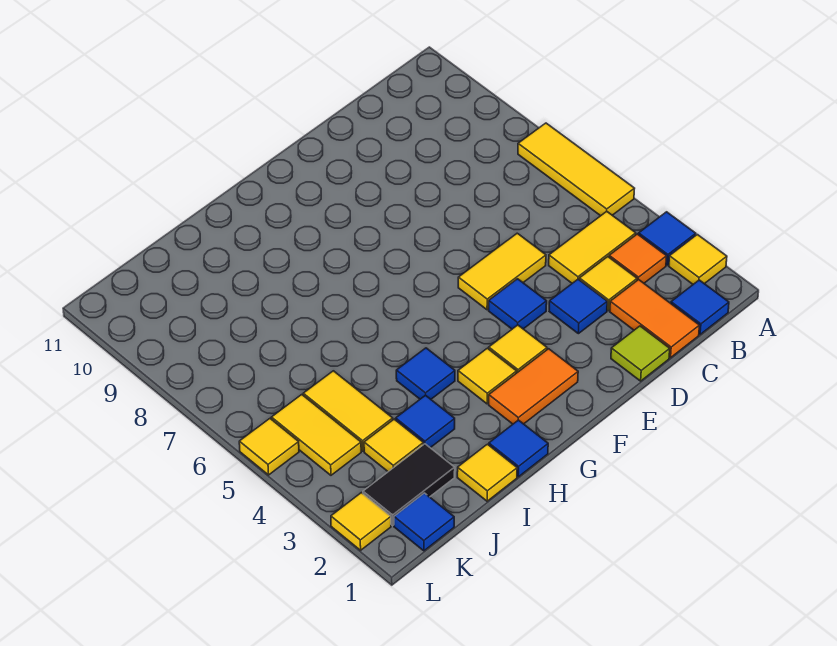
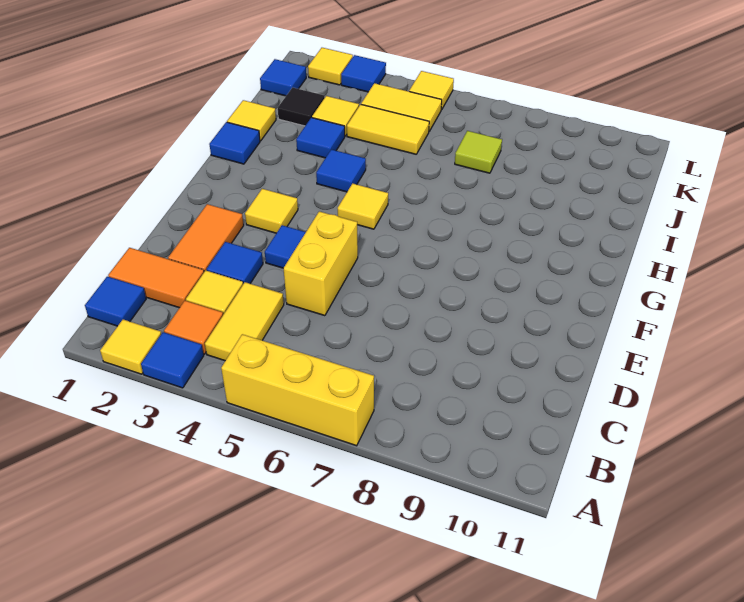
yellow tile A5:A7 level 1 -> yellow brick A5:A7 level 1
lime tile D1 level 1 -> lime tile J7 level 1
yellow tile D5:E5 level 1 -> yellow brick D5:E5 level 1
orange tile F2:G2 level 1 -> orange tile D2:E2 level 1
yellow tile G3 level 1 -> yellow tile G5 level 1
black tile J2:K2 level 1 -> black tile J2 level 1
none -> blue tile L3 level 1

